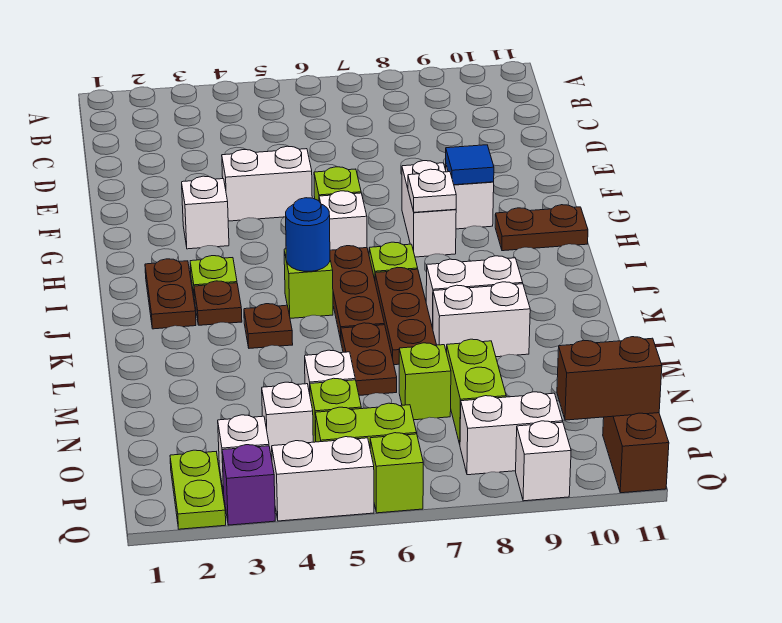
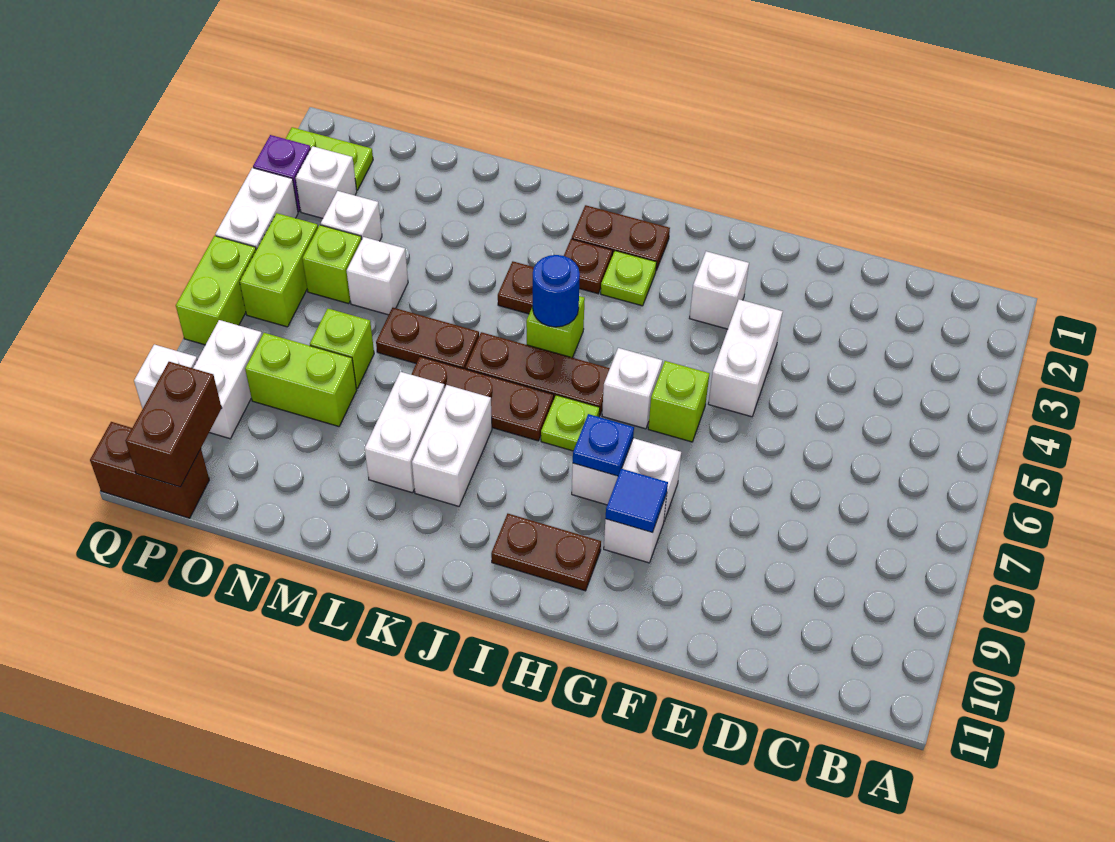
white plate H8 level 2 -> blue plate H8 level 2
brown plate H10:H11 level 1 -> brown plate H10:I10 level 1
lime brick Q6 level 1 -> lime brick Q6:Q7 level 1

